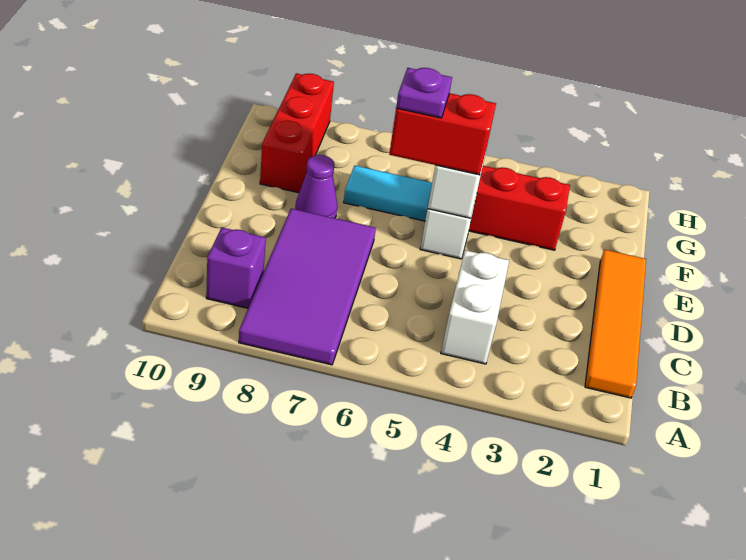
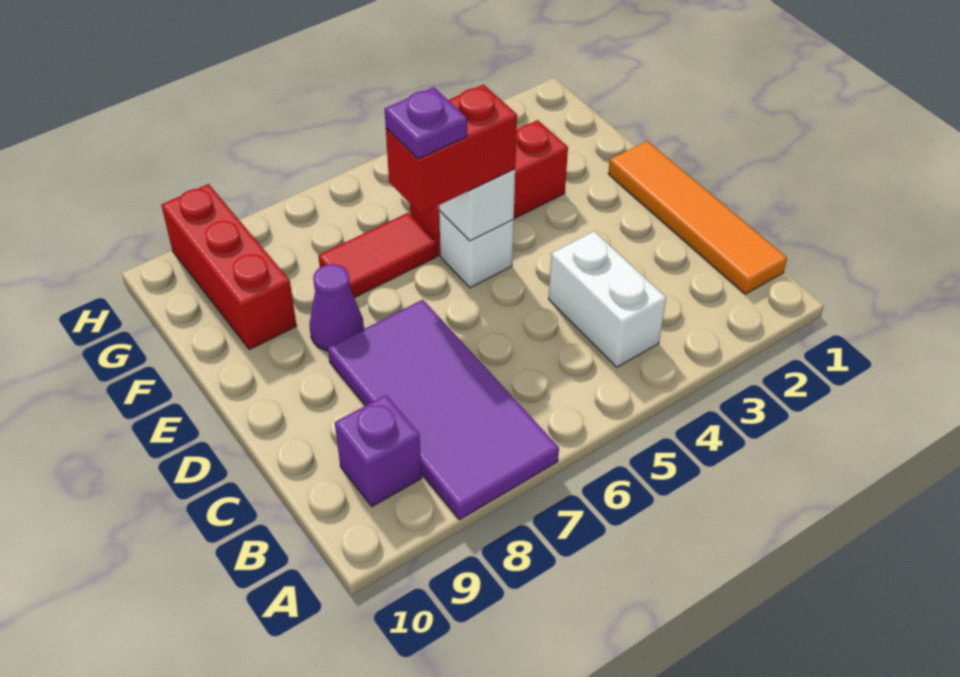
cyan tile F6:F7 level 1 -> red tile F6:F7 level 1

